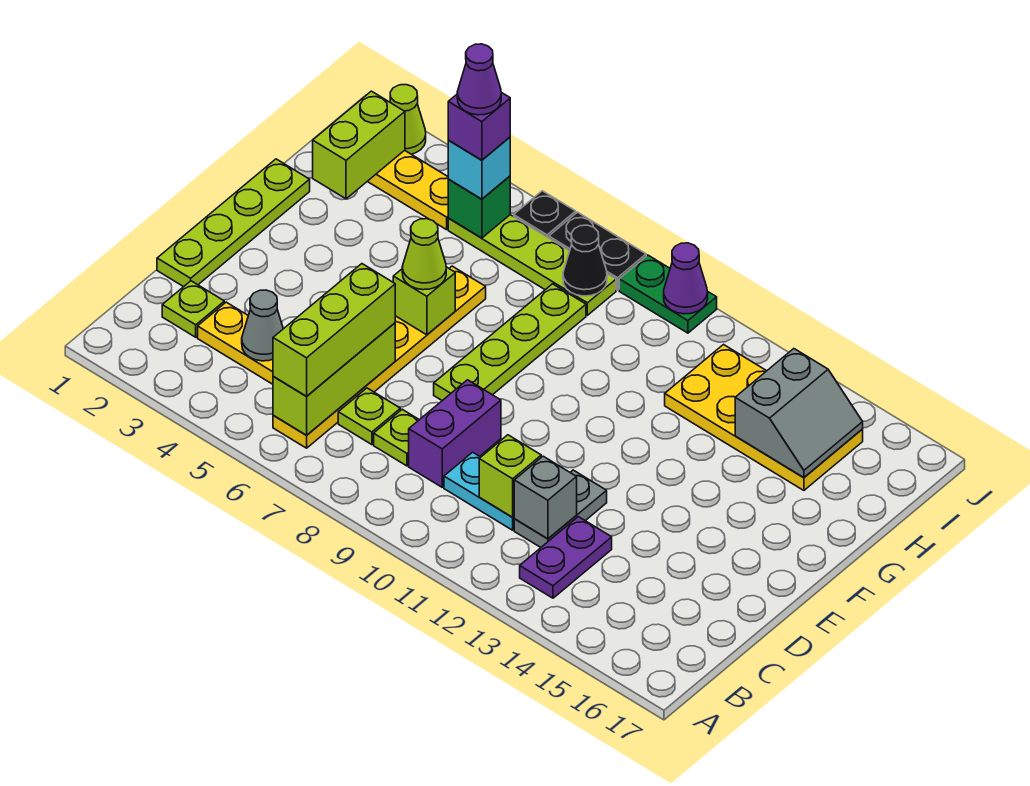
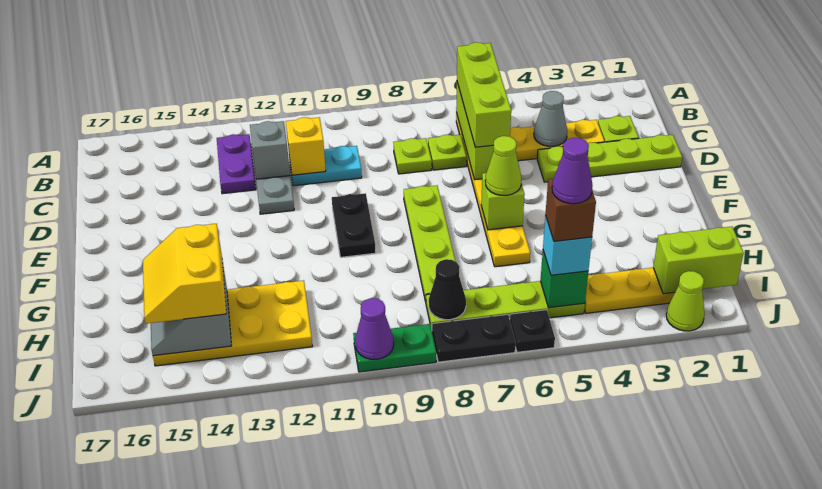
purple brick C9:D9 level 1 -> none
lime brick C11 level 2 -> yellow brick C11 level 2
lime plate D1:G1 level 1 -> lime plate D1:D4 level 1
none -> black plate E10:F10 level 1
lime brick H2:I2 level 2 -> lime brick I1:I2 level 2
none -> yellow slope H14:I15 level 3 top 14
purple brick I5 level 4 -> brown brick I5 level 4

